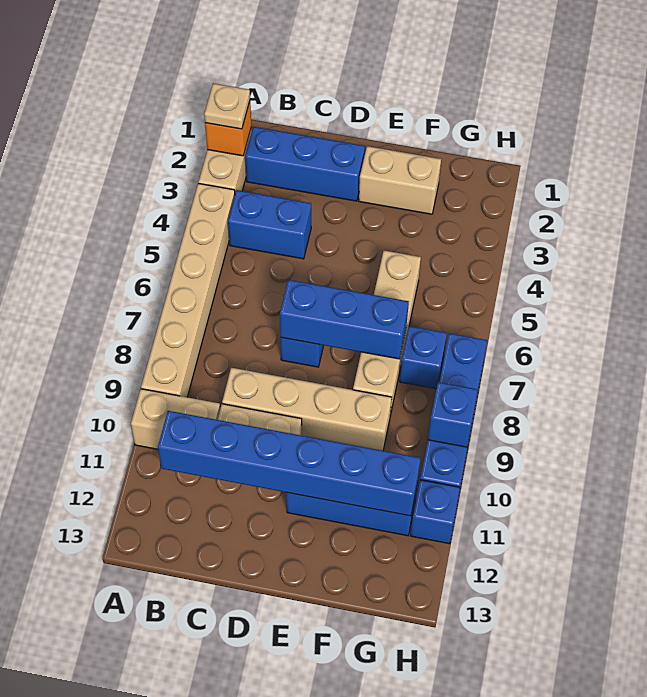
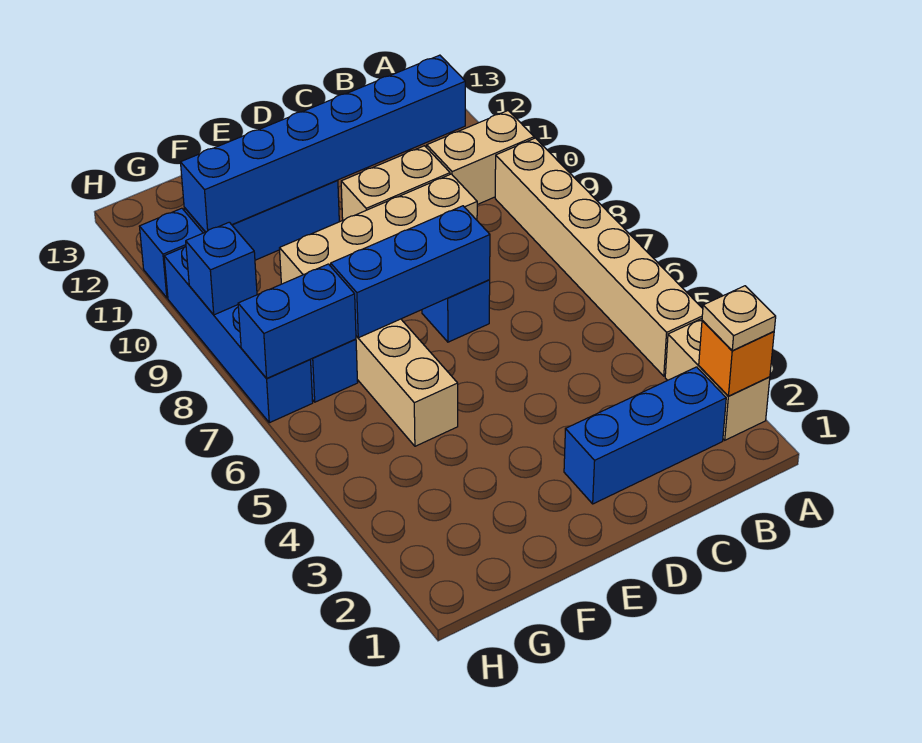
blue brick B4:C4 level 1 -> blue brick G7:H7 level 2
tan brick E2:F2 level 1 -> none

